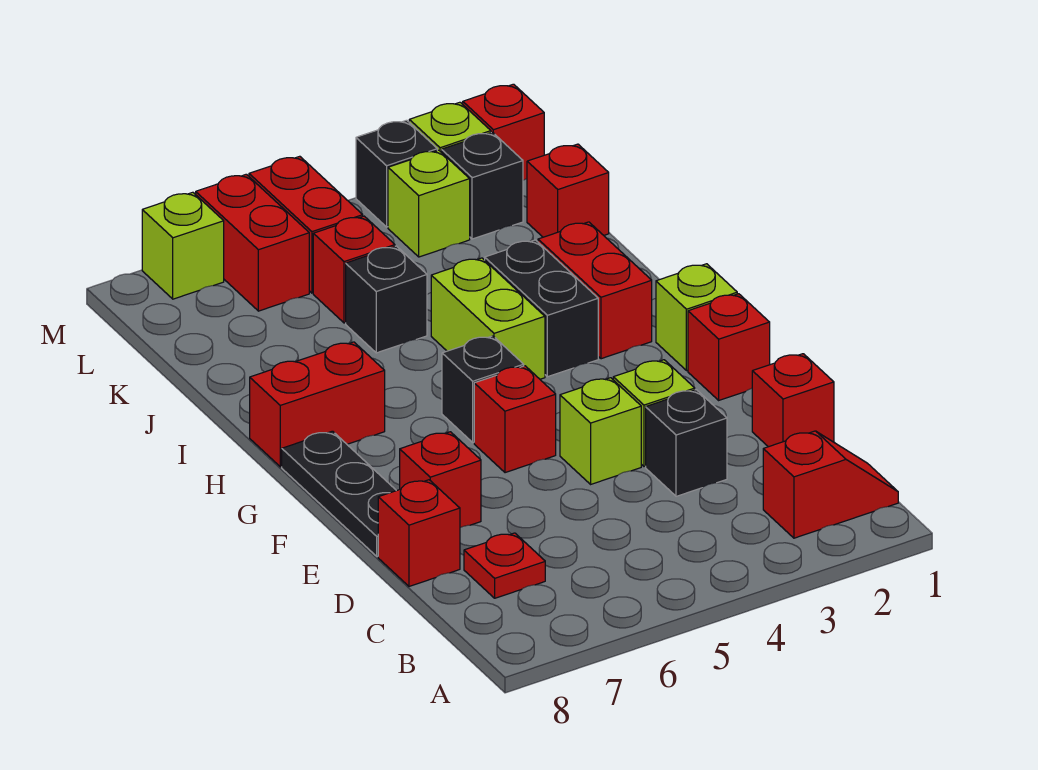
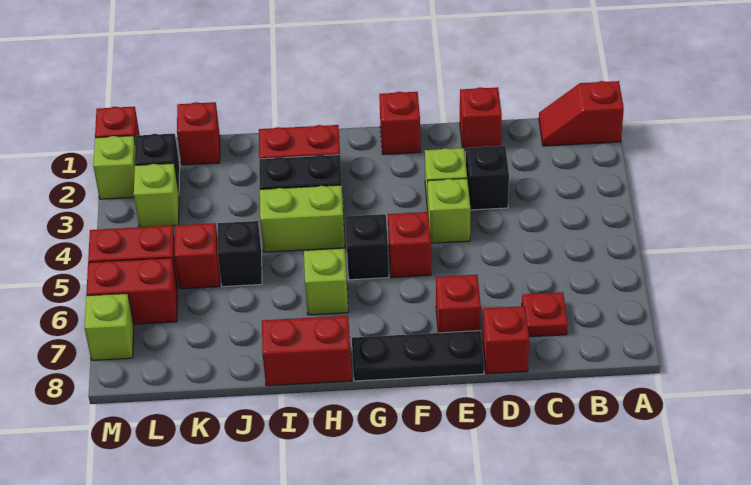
red slope B1:B2 level 1 top 2 -> red slope A1:B1 level 1 top A
lime brick G1 level 1 -> lime brick H6 level 1
red brick H7:H8 level 1 -> red brick H8:I8 level 1
black brick M3 level 1 -> none

